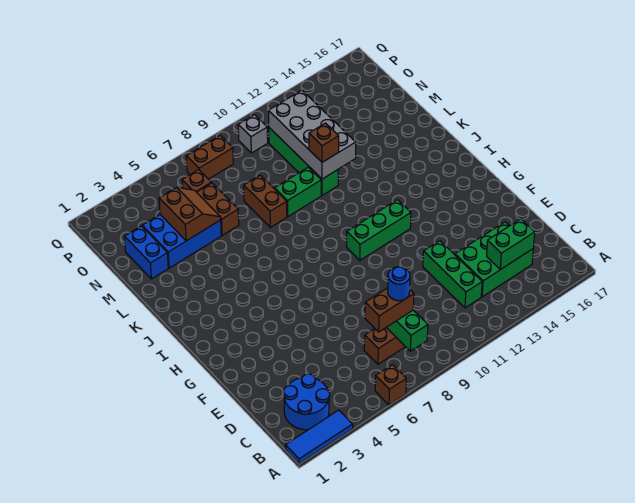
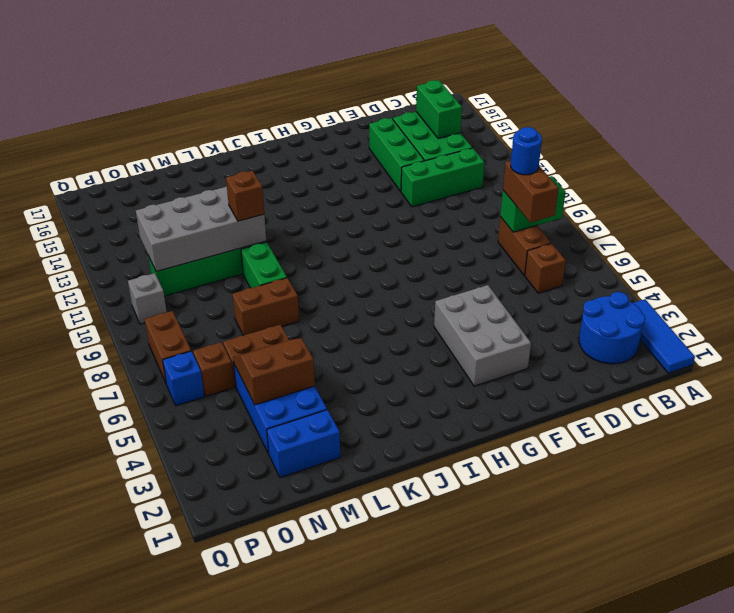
brown brick A6 level 1 -> brown brick C6 level 1
none -> grey brick F3:G5 level 1
green brick H10:H12 level 1 -> green brick E13:E15 level 1
none -> blue brick P6 level 1

